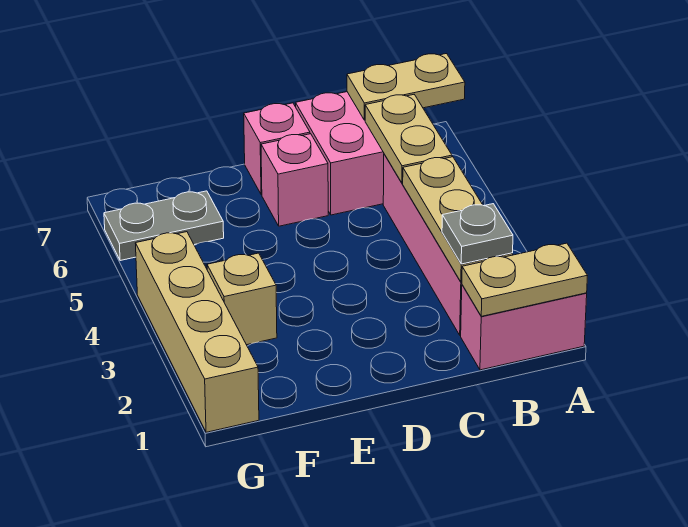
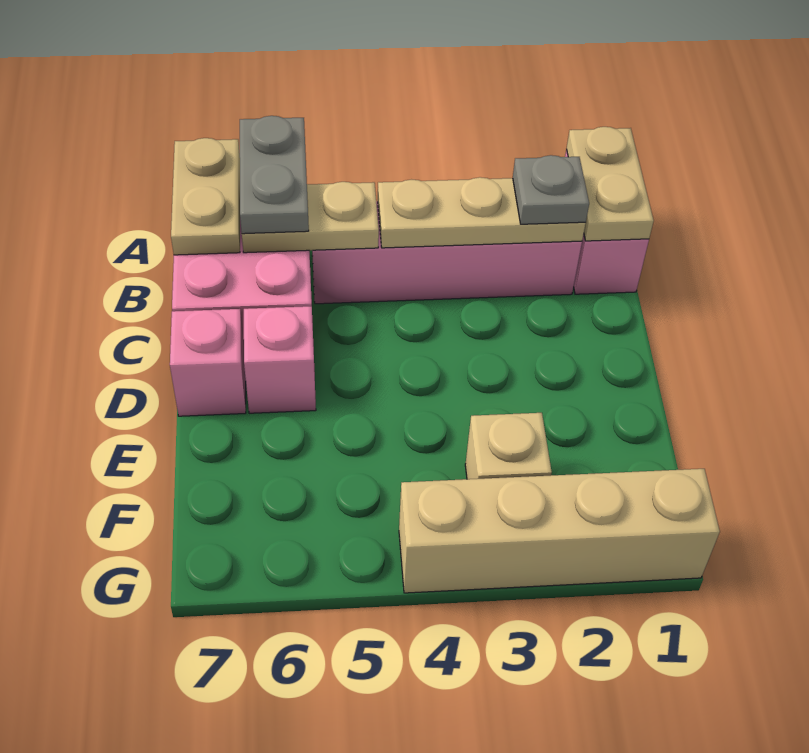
grey plate F6:G6 level 1 -> grey plate A6:B6 level 3

